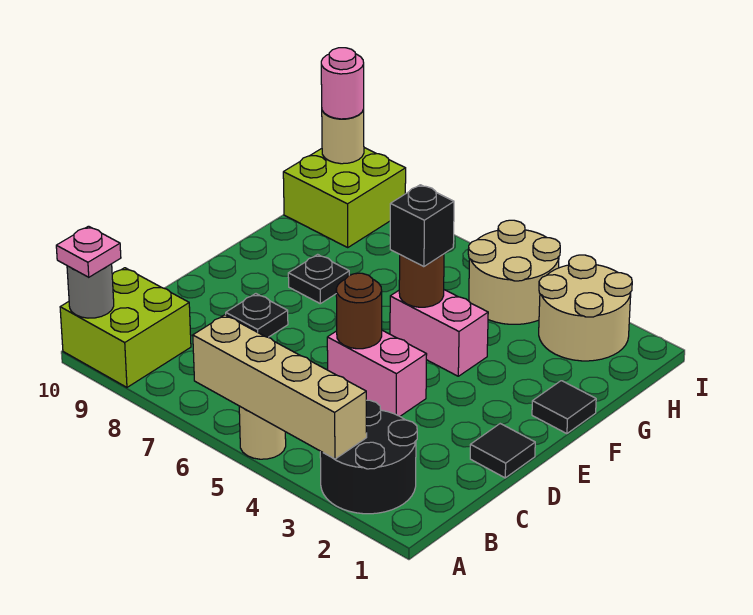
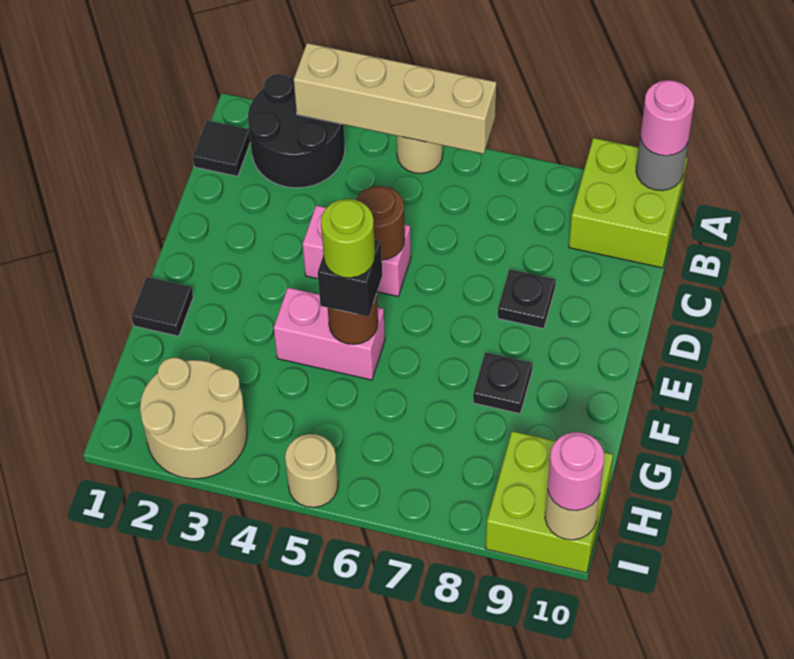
pink plate A10 level 3 -> pink round brick A10 level 3
black tile D1 level 1 -> black tile B1 level 1
none -> lime round brick F5 level 4
tan round brick H4:I5 level 1 -> tan round brick I5 level 1

